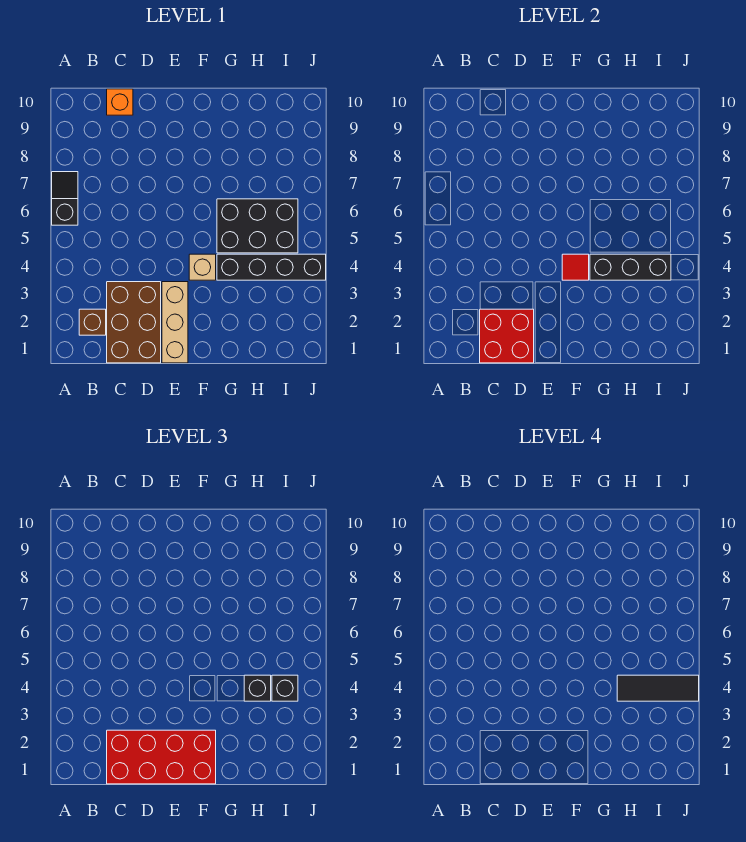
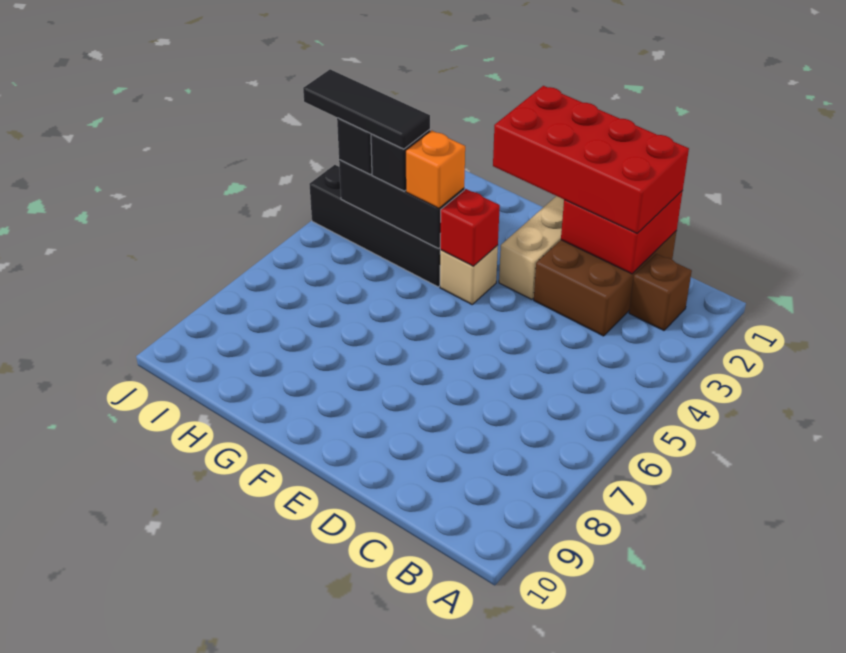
black slope A6:A7 level 1 top 6 -> none
orange brick C10 level 1 -> orange brick G4 level 3
red tile F4 level 2 -> red brick F4 level 2
black brick G5:I6 level 1 -> none

